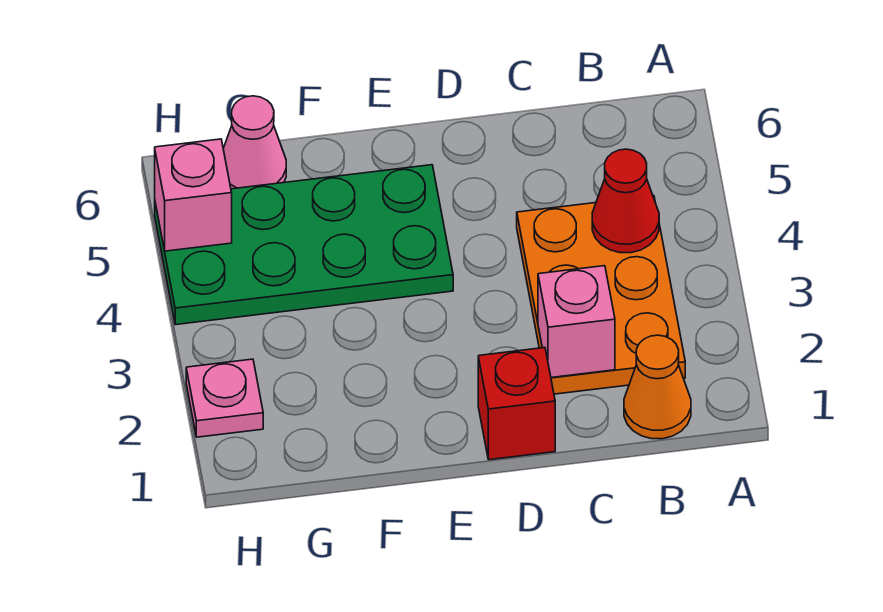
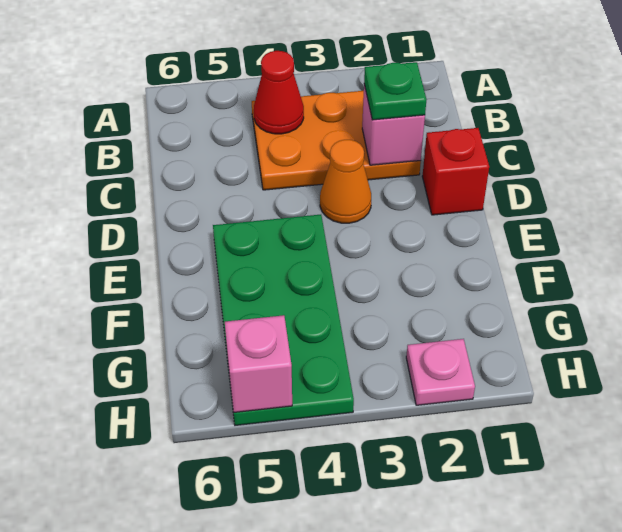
orange cone B1 level 1 -> orange cone D3 level 1
none -> green plate C2 level 3
pink cone G6 level 1 -> none

